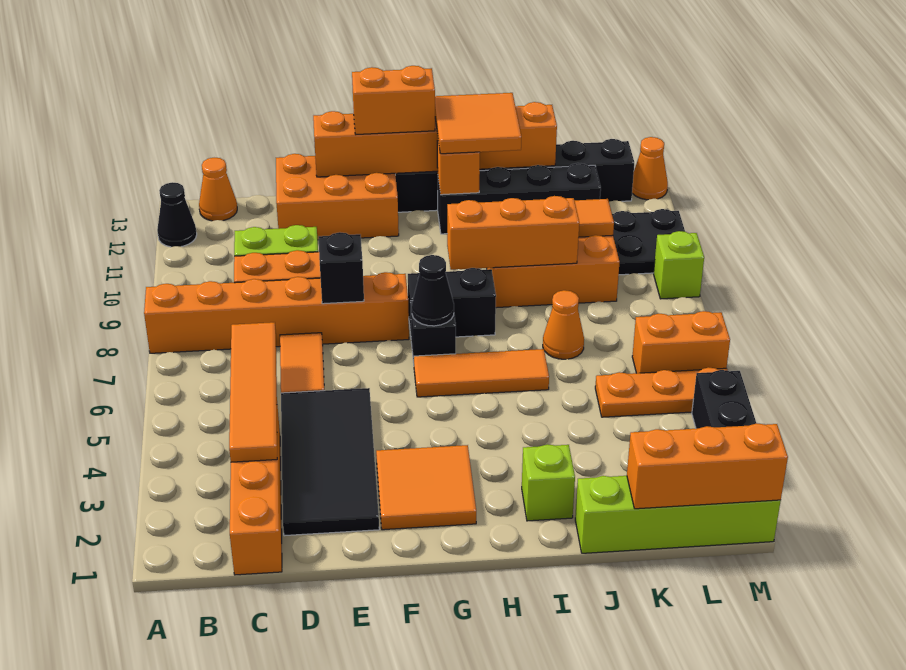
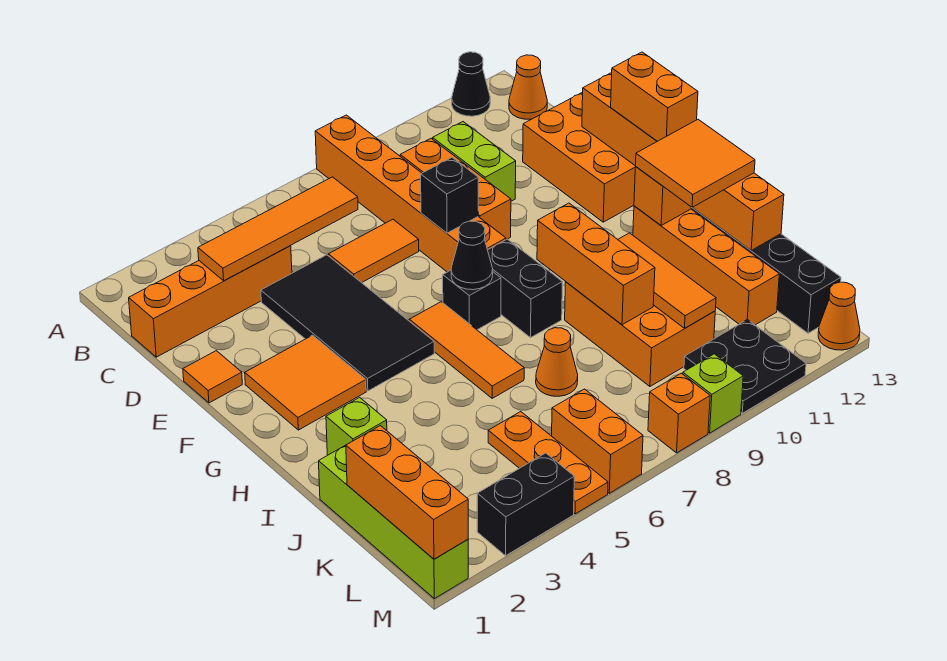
black tile D2:E5 level 1 -> black tile D4:G5 level 1
none -> orange tile E1 level 1
black brick H12:K12 level 1 -> orange brick H12:K12 level 1
none -> orange brick M8 level 1

